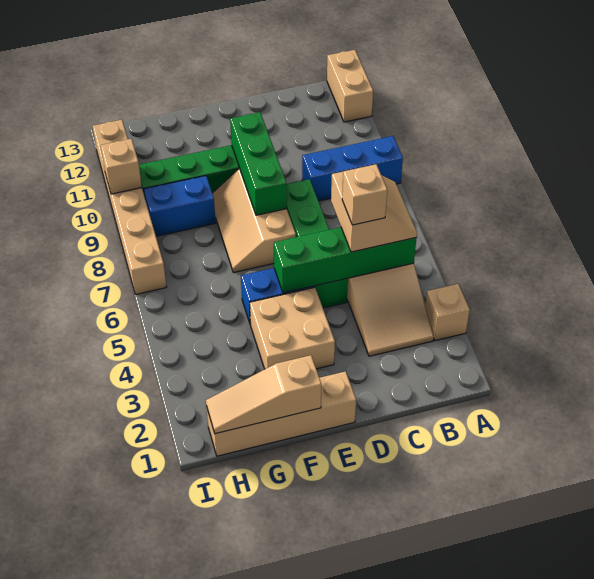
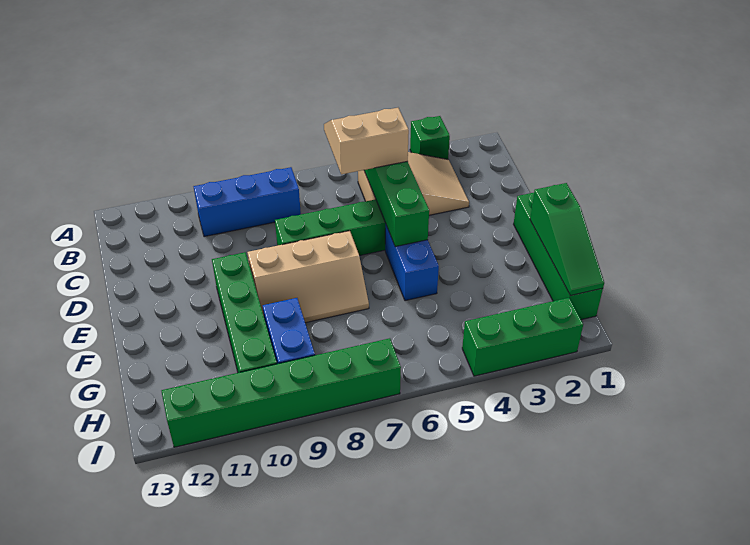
tan brick A3 level 1 -> green brick A3 level 1
blue brick A9:C9 level 1 -> blue brick B8:B10 level 1
tan brick A12:A13 level 1 -> none
tan brick C5 level 4 -> none
tan brick E1:H1 level 1 -> green brick E1:H1 level 1
tan brick E3:F4 level 1 -> none
green brick E8:E10 level 2 -> green brick I2:I4 level 1
tan slope F1:H1 level 2 top F -> green slope F1:H1 level 2 top F
tan brick I7:I12 level 1 -> green brick I7:I12 level 1
tan brick I10 level 2 -> none

